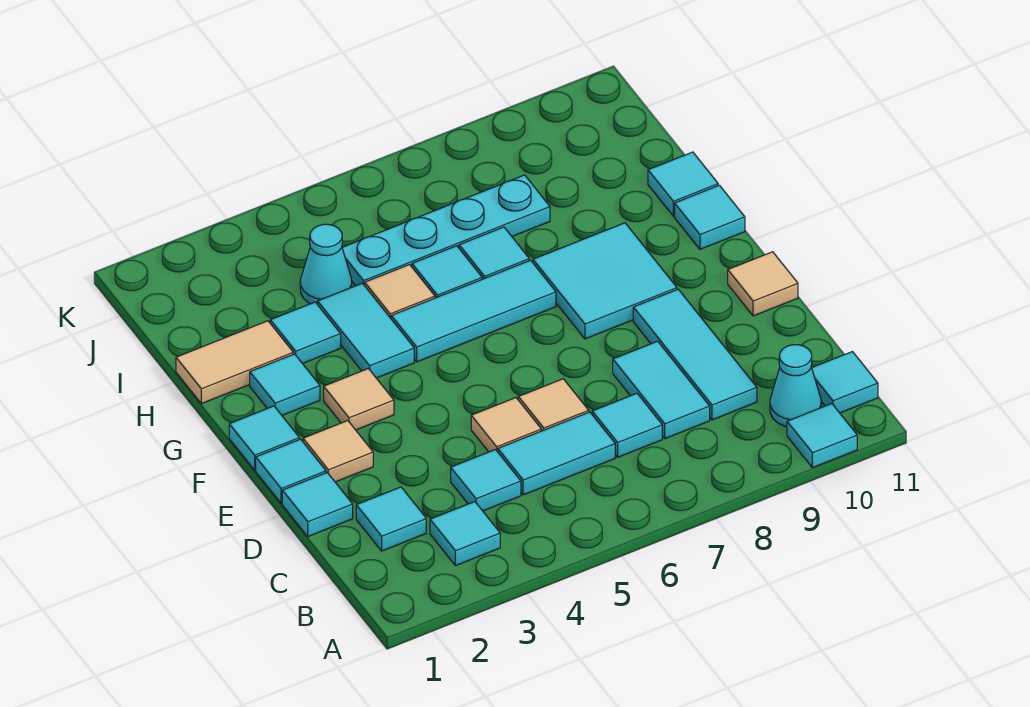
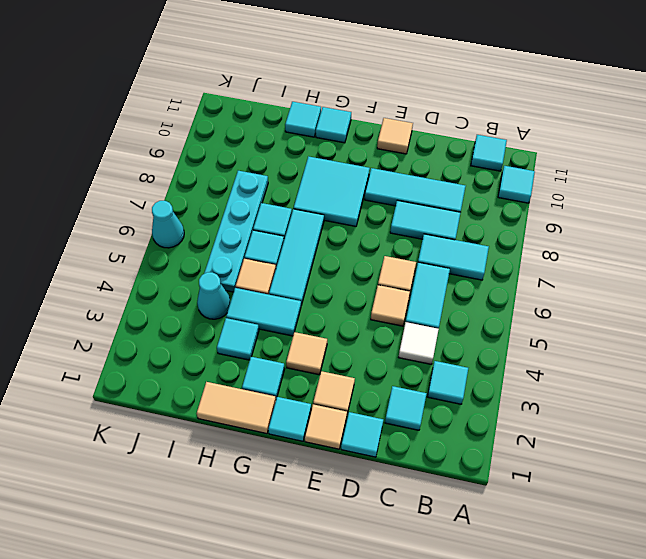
cyan cone B10 level 1 -> cyan cone K6 level 1
cyan tile C4 level 1 -> white tile C4 level 1
cyan tile C7 level 1 -> cyan tile B7:C7 level 1
cyan tile E1 level 1 -> tan tile E1 level 1
tan tile H1:H2 level 1 -> tan tile G1:H1 level 1

